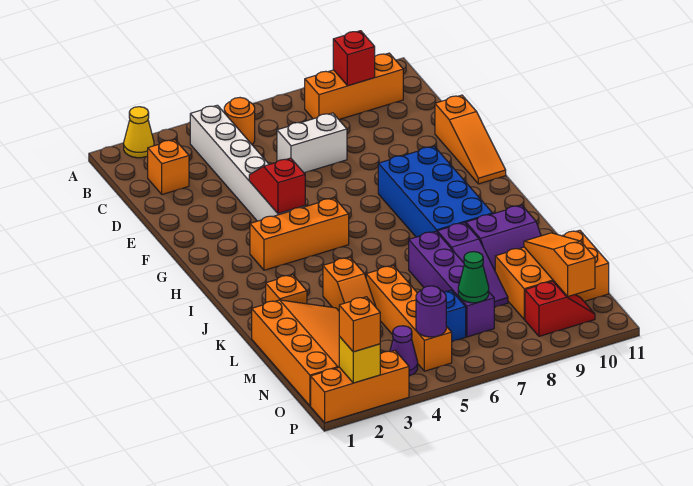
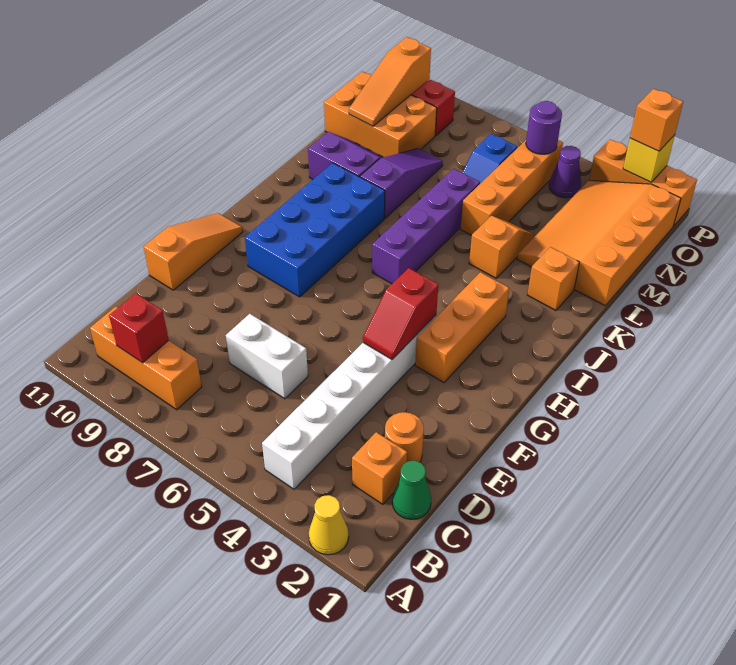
orange round brick B5 level 1 -> orange round brick D2 level 1
orange brick H3:H5 level 1 -> orange brick G3:I3 level 1
purple brick K7:N7 level 1 -> purple brick I6:L6 level 1
green cone N7 level 2 -> green cone C1 level 1

